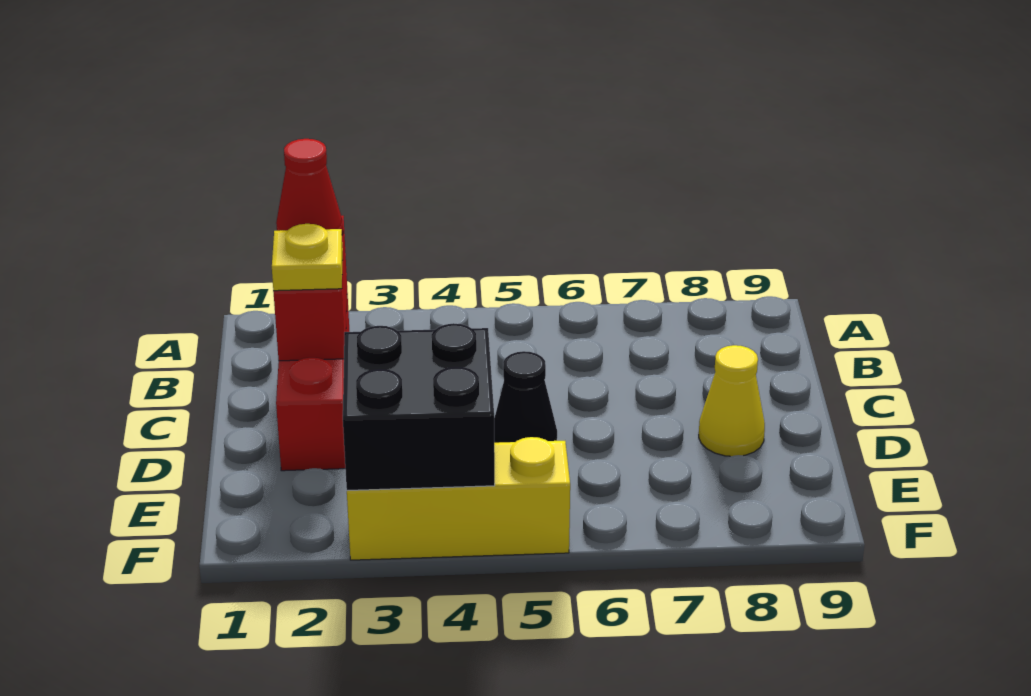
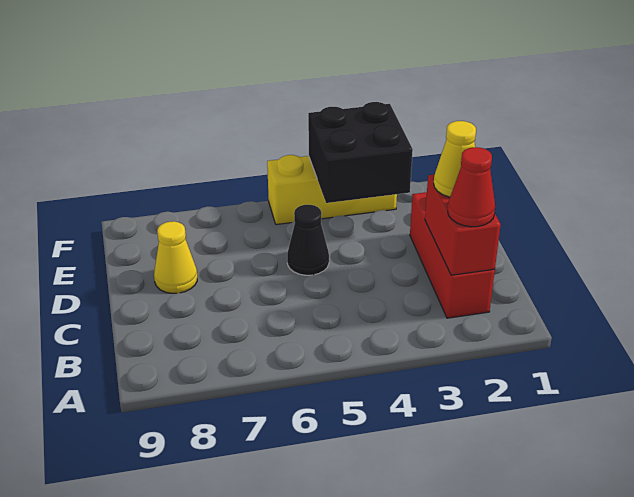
yellow plate C2 level 3 -> yellow cone C2 level 3

